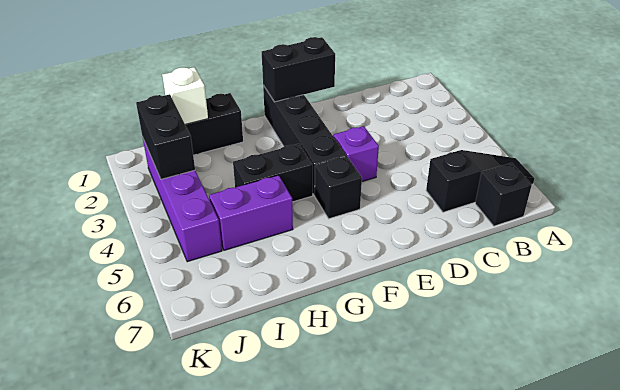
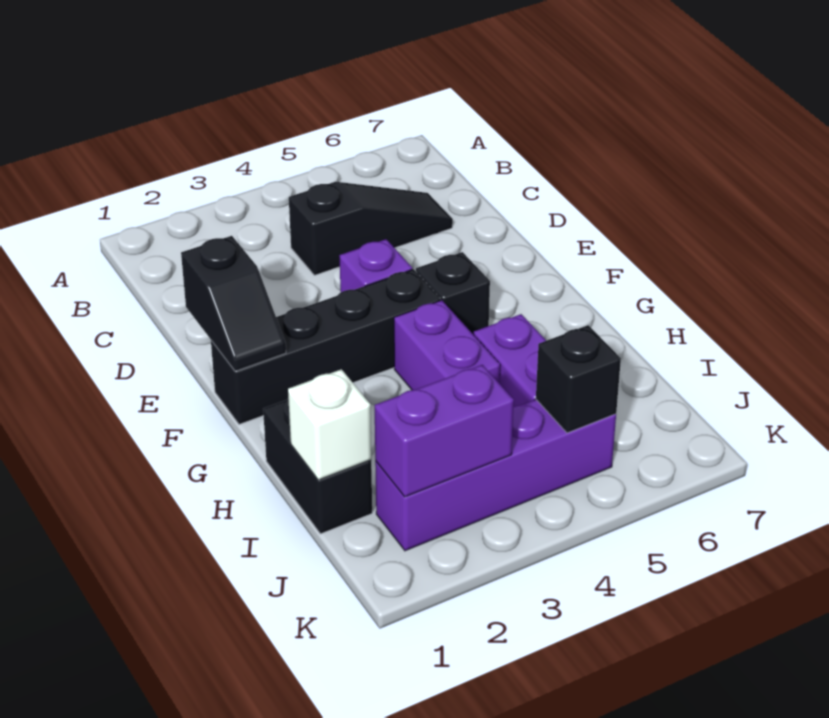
black slope A6:C6 level 1 top C -> black slope C4:C6 level 1 top 4
black brick B7 level 1 -> black brick J5 level 2
black brick E1:F1 level 2 -> black slope E1:F1 level 2 top E
black brick G4:H4 level 1 -> purple brick G4:H4 level 1
black brick J2:J3 level 2 -> purple brick J2:J3 level 2

